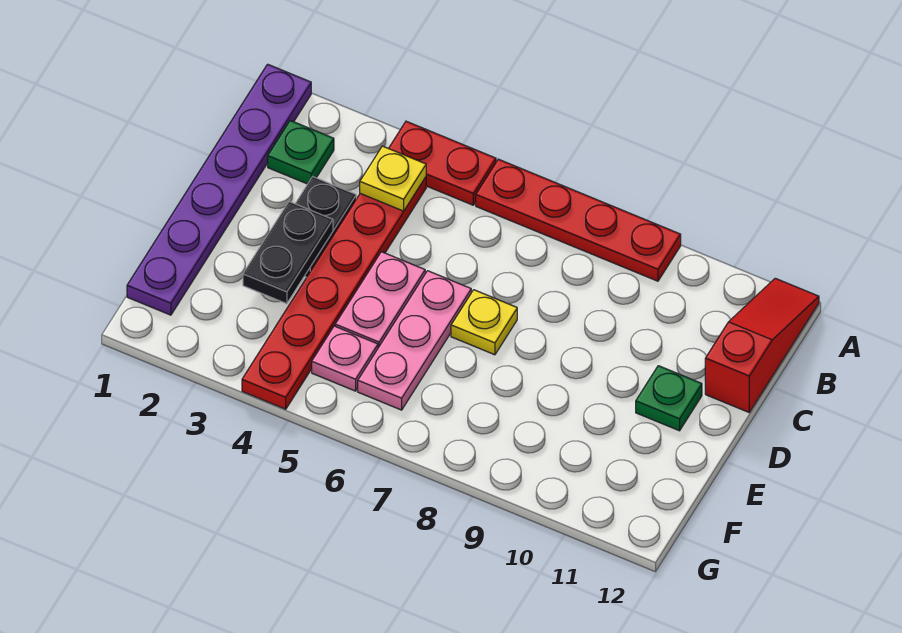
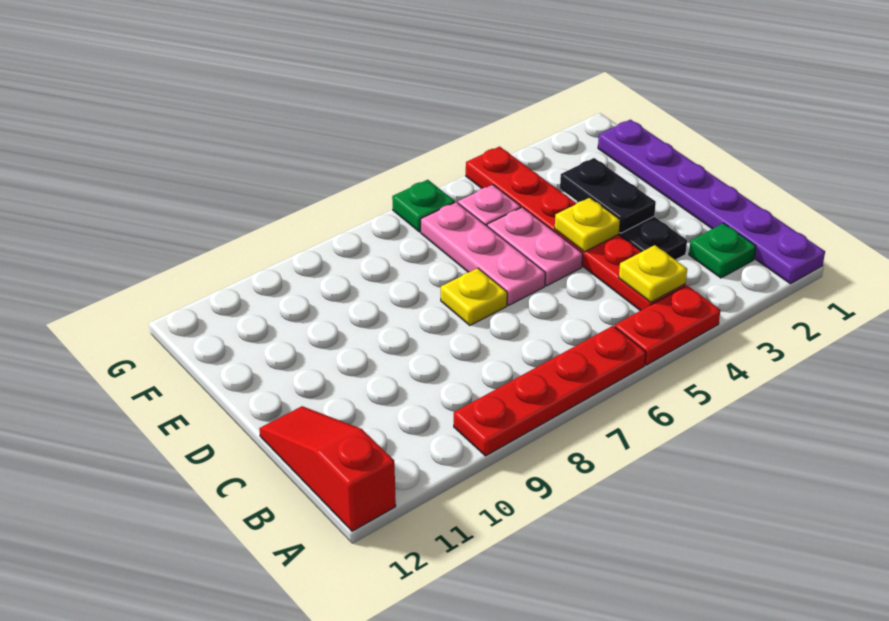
red slope A12:C12 level 1 top C -> red slope A12:C12 level 1 top A
none -> yellow plate D4 level 2
green plate D11 level 1 -> green plate G6 level 1

